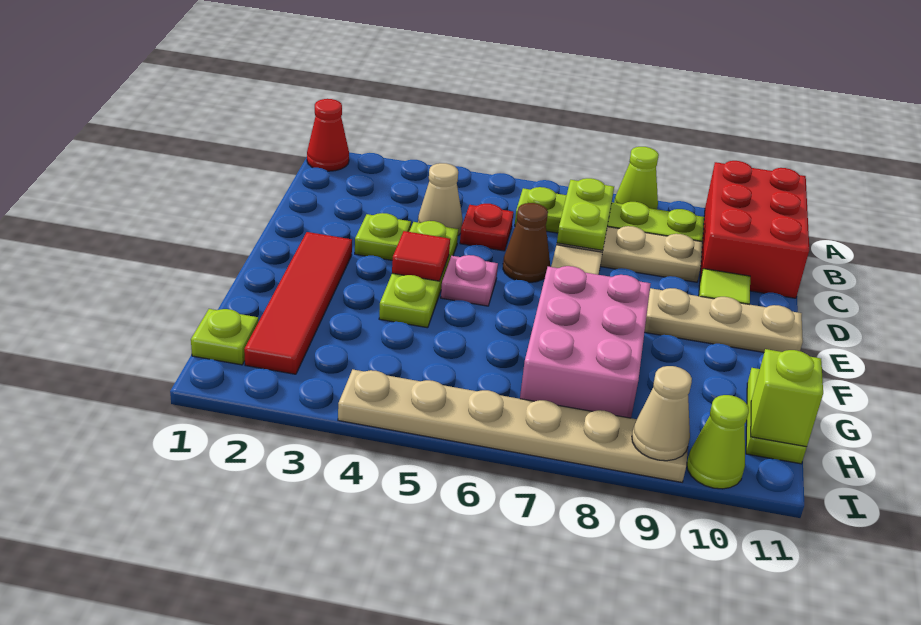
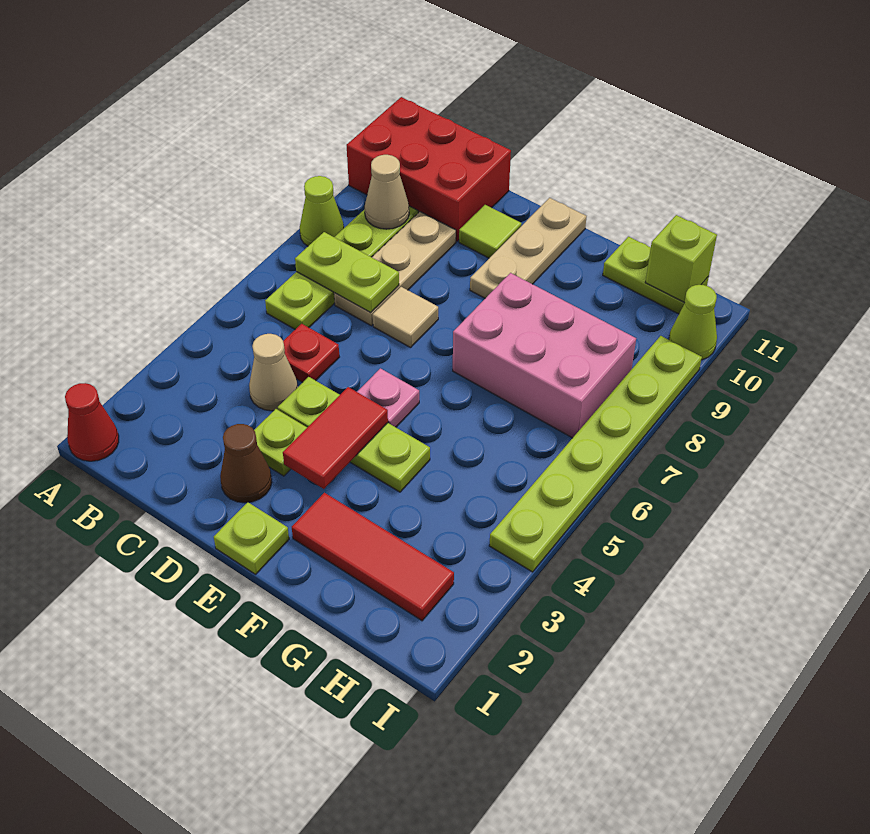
brown cone D6 level 1 -> brown cone D2 level 1
red tile E2:H2 level 1 -> red tile F2:H2 level 1
red tile E4 level 2 -> red tile E3:E4 level 2
lime plate H1 level 1 -> lime plate E1 level 1
tan plate I4:I9 level 1 -> lime plate I4:I9 level 1
tan cone I9 level 2 -> tan cone B9 level 2

